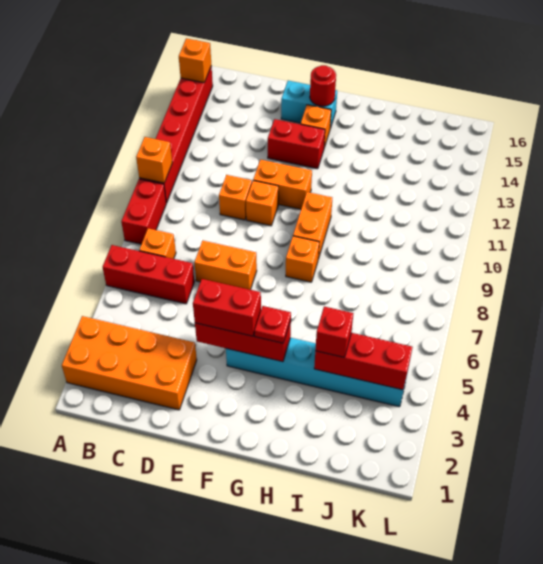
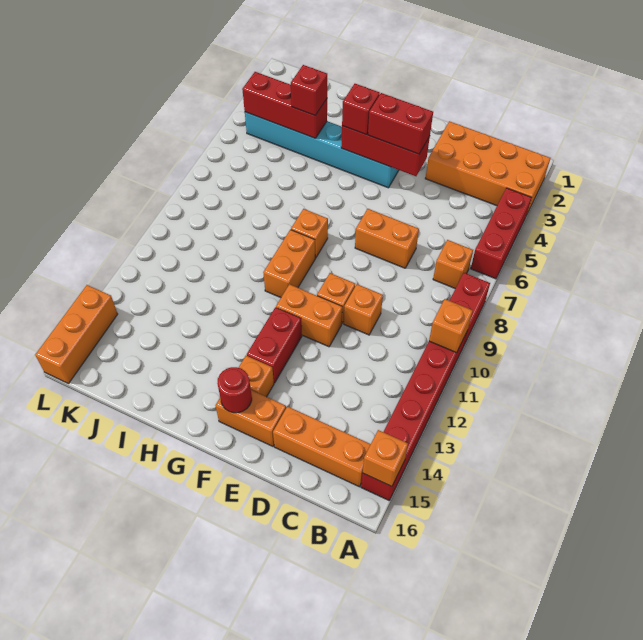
red brick A6:C6 level 1 -> red brick A4:A6 level 1
none -> orange brick B15:D15 level 1
red brick E13:F13 level 1 -> red brick F12:F13 level 1
cyan brick E15:F15 level 1 -> orange brick E15:F15 level 1
red plate G4 level 3 -> red brick G4 level 3
none -> orange brick L14:L16 level 1

